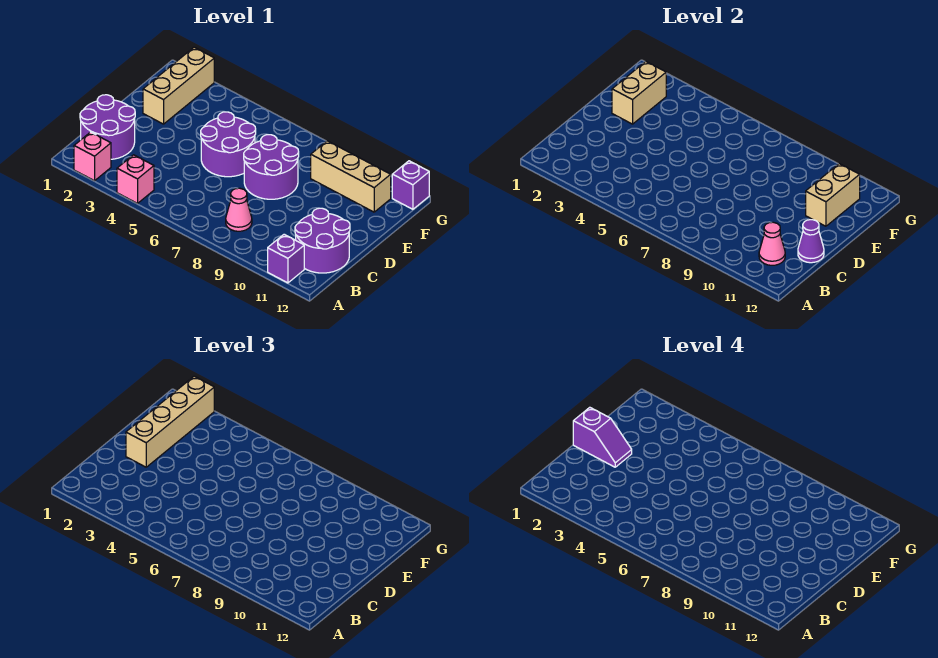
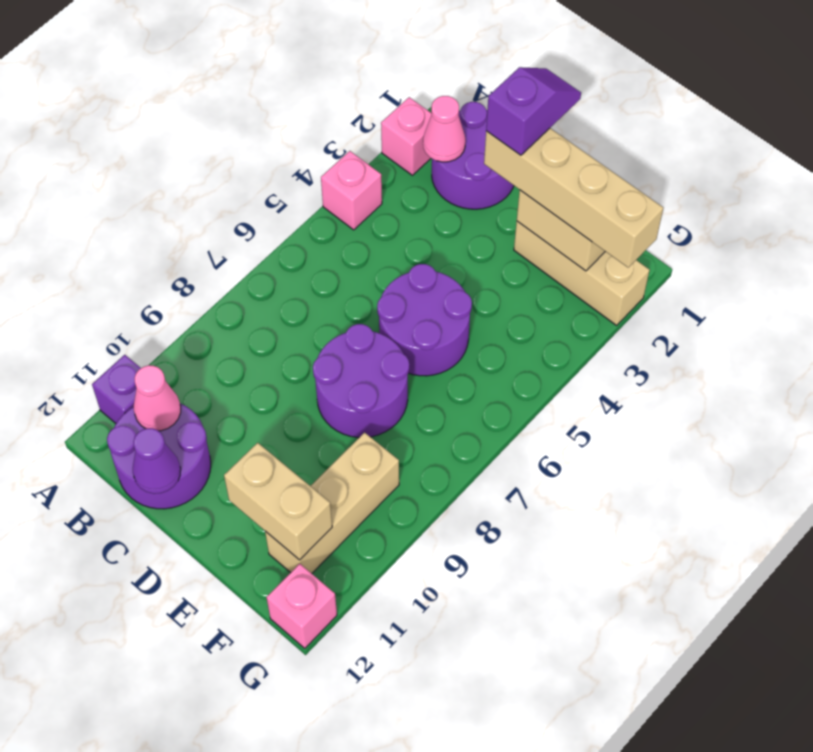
pink cone B8 level 1 -> pink cone B2 level 2
purple slope D1:D2 level 4 top 1 -> purple slope D1:D2 level 4 top 2
purple brick G12 level 1 -> pink brick G12 level 1

